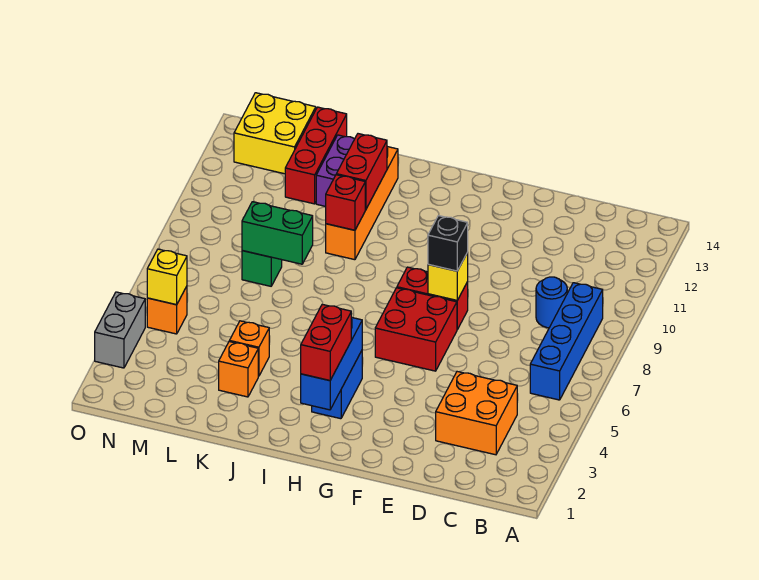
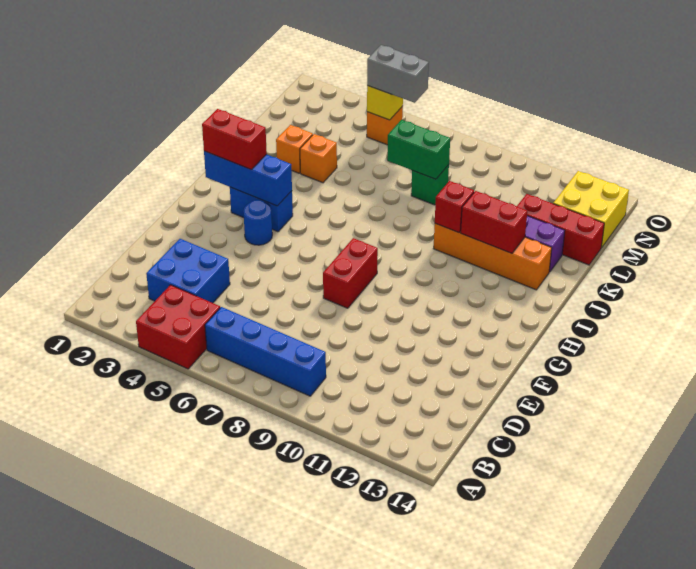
orange brick C3:D4 level 1 -> blue brick C3:D4 level 1
blue round brick C9 level 1 -> blue round brick G4 level 1
red brick F6:G7 level 1 -> red brick A4:B5 level 1
yellow brick F8 level 2 -> none
black brick F8 level 3 -> none
green brick K8:L8 level 2 -> green brick L7:L8 level 2
grey brick O3:O4 level 1 -> grey brick N5:N6 level 3

